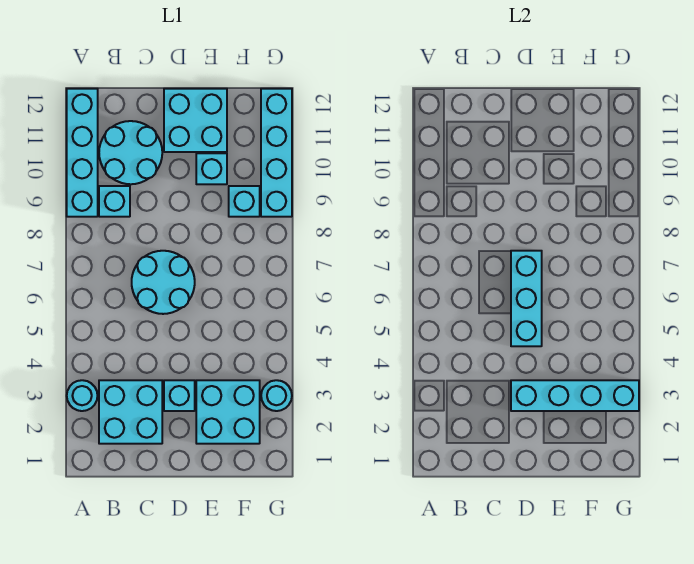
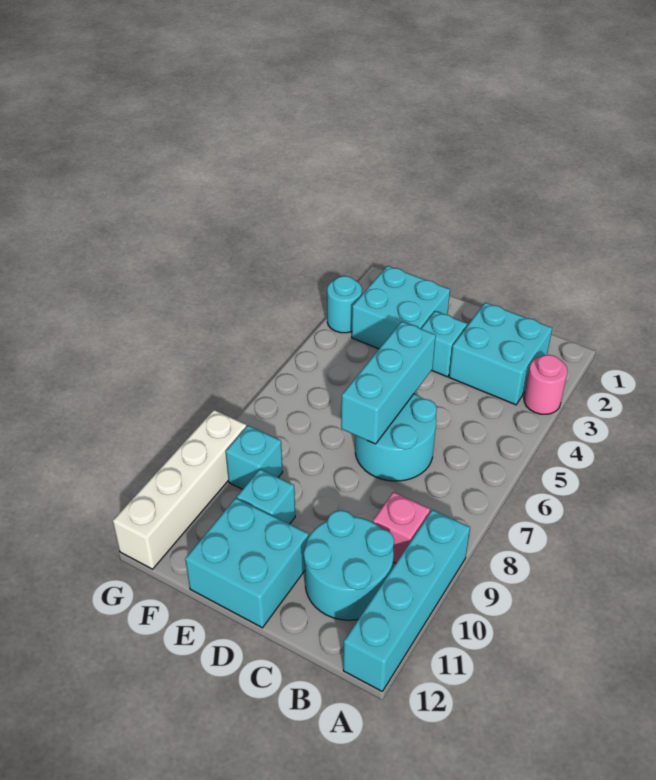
cyan round brick A3 level 1 -> pink round brick A3 level 1
cyan brick B9 level 1 -> pink brick B9 level 1
cyan brick D3:G3 level 2 -> none
cyan brick G9:G12 level 1 -> white brick G9:G12 level 1

